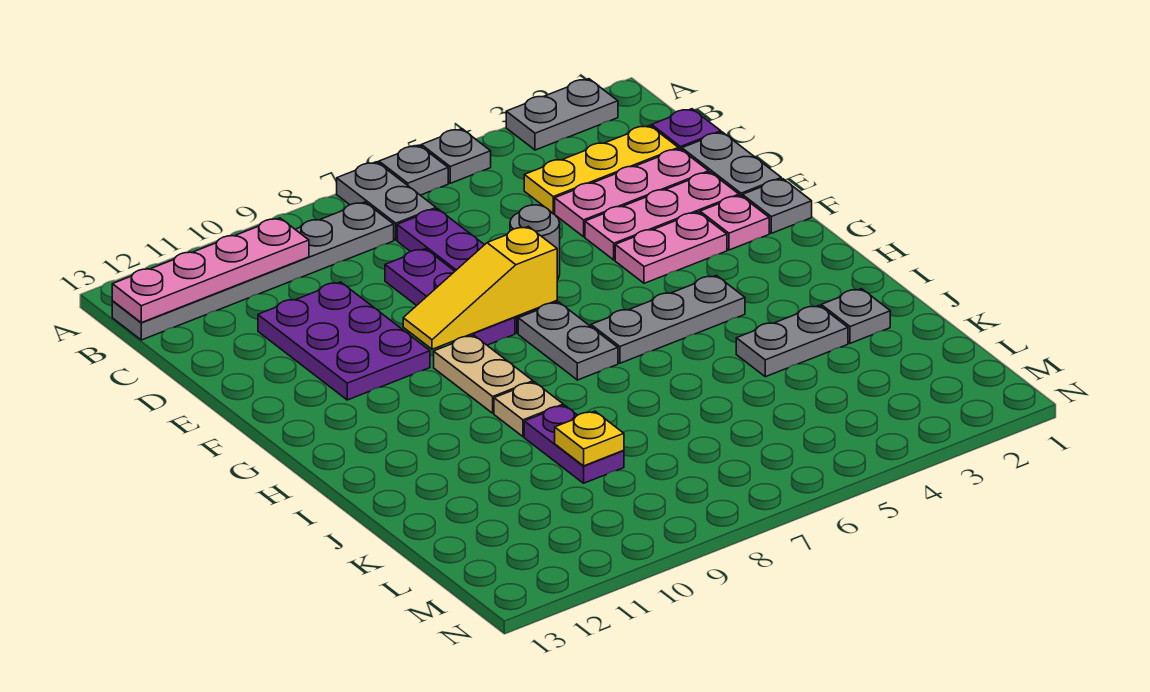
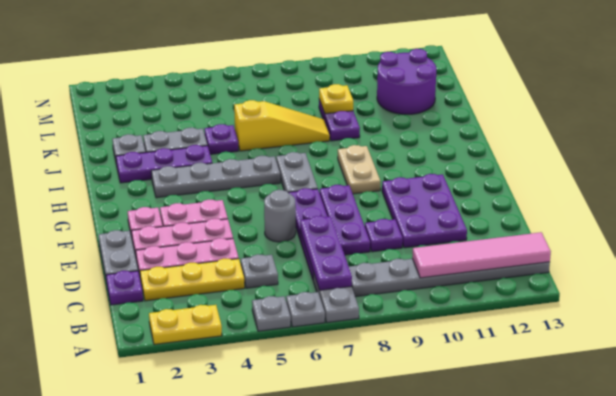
grey plate A2:A3 level 1 -> yellow plate A2:A3 level 1
none -> purple plate B7:D7 level 2
pink plate B10:B13 level 2 -> pink tile B10:B13 level 2
none -> purple plate D9 level 1
grey plate F1 level 1 -> grey plate C5 level 1
yellow slope F7:F9 level 2 top 7 -> yellow slope J6:J8 level 1 top 6
grey plate H4:H6 level 1 -> grey plate H3:H6 level 1
none -> purple plate I2:I4 level 1
tan plate I9 level 1 -> none
none -> purple plate J5 level 1
none -> purple round brick K11:L12 level 1

